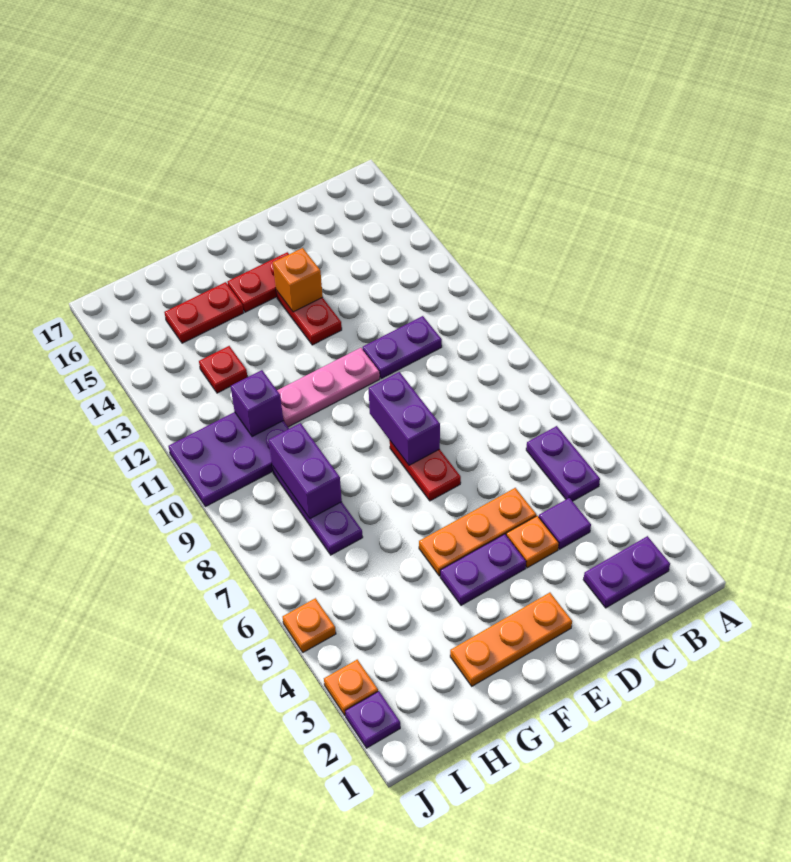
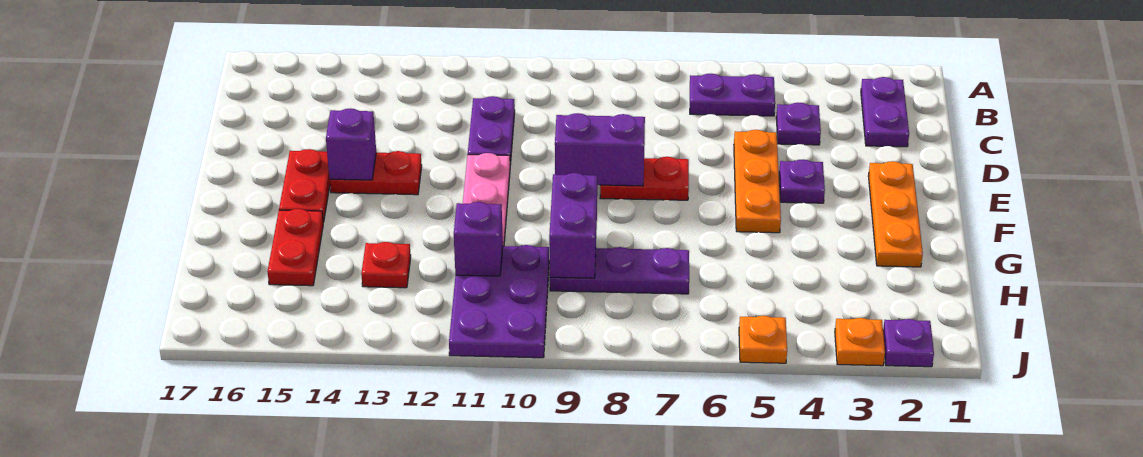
purple tile C4 level 1 -> purple plate C4 level 1
orange plate D4 level 1 -> none
purple plate E4:F4 level 1 -> purple plate E4 level 1
orange brick E14 level 2 -> purple brick E14 level 2
purple brick H8:H9 level 2 -> purple brick G9:H9 level 2

